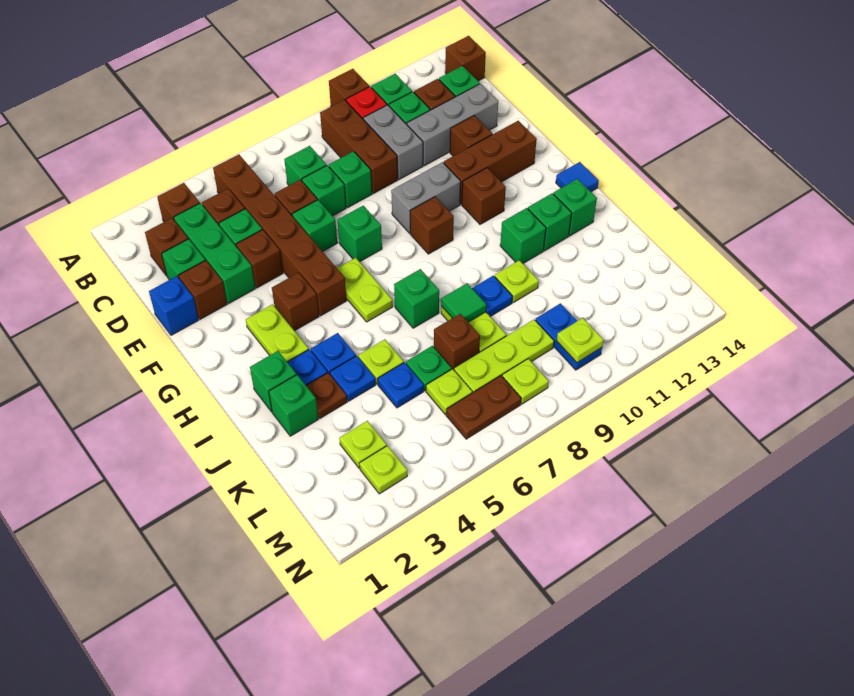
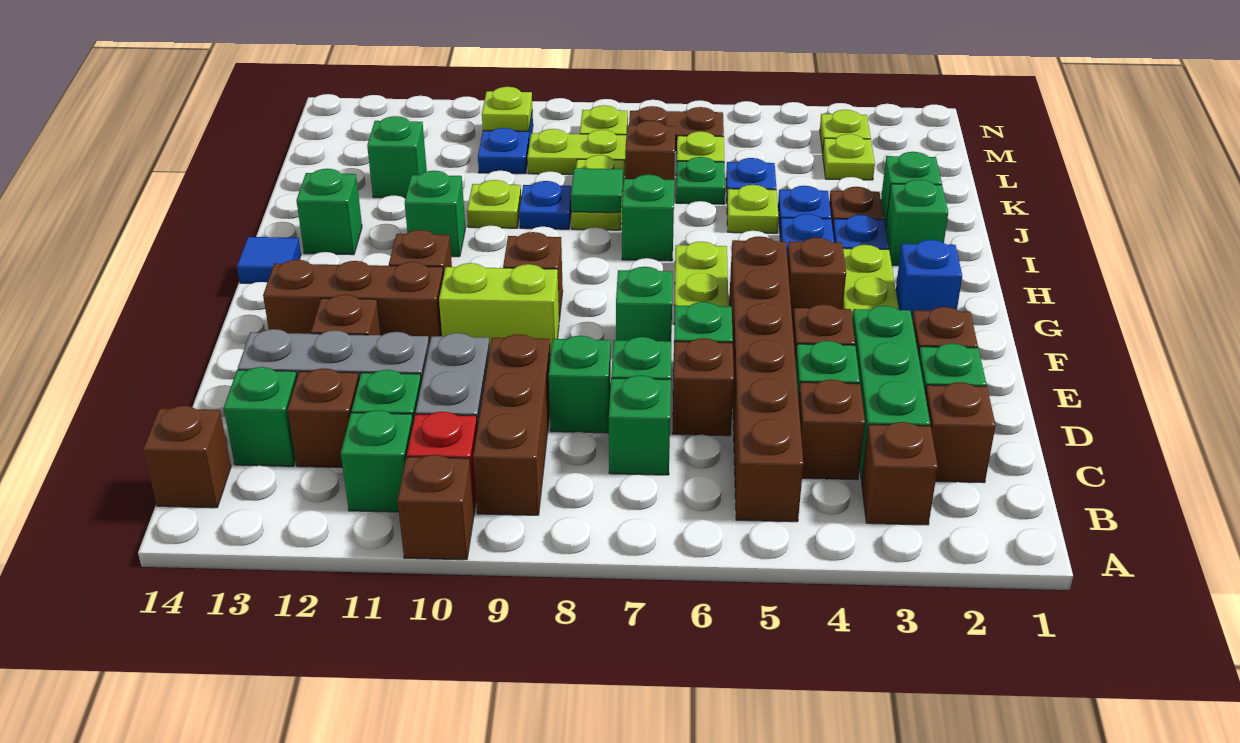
blue brick E1 level 1 -> blue brick G2 level 1
grey brick F9:F10 level 1 -> lime brick F9:F10 level 1
green brick I12 level 1 -> green brick K12 level 1

